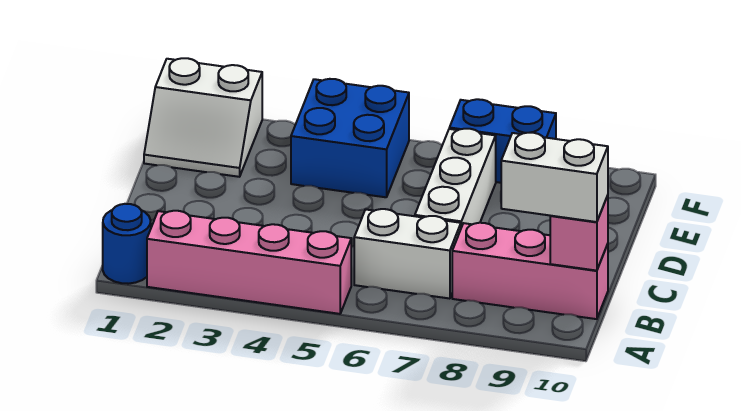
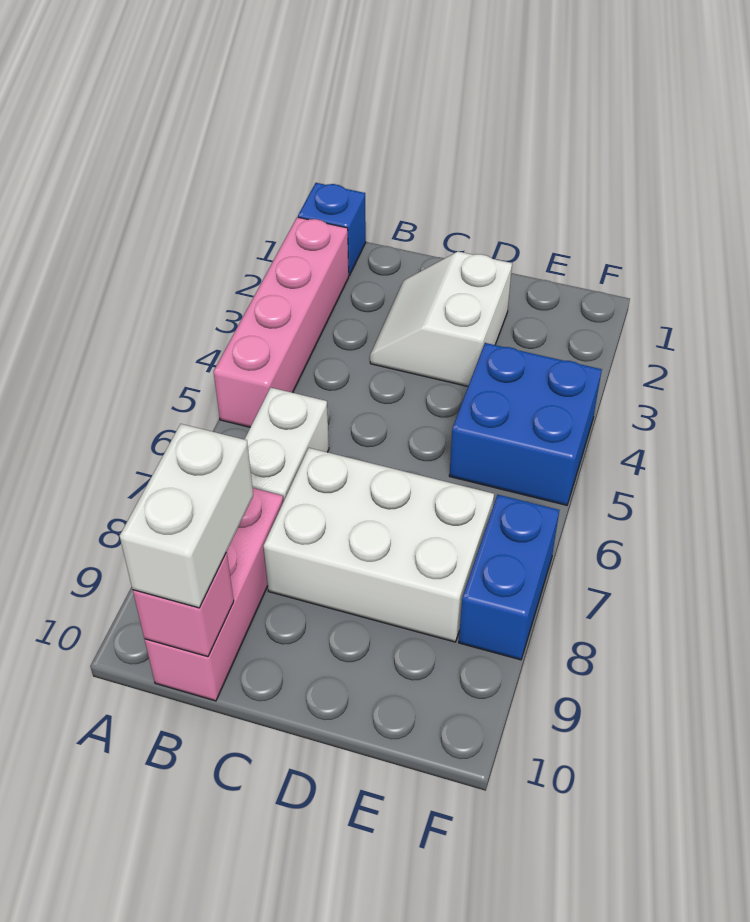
blue round brick A1 level 1 -> blue brick A1 level 1
white brick C7:E7 level 1 -> white brick C7:E8 level 1
white slope E1:F2 level 1 top F -> white slope C2:D3 level 1 top D

